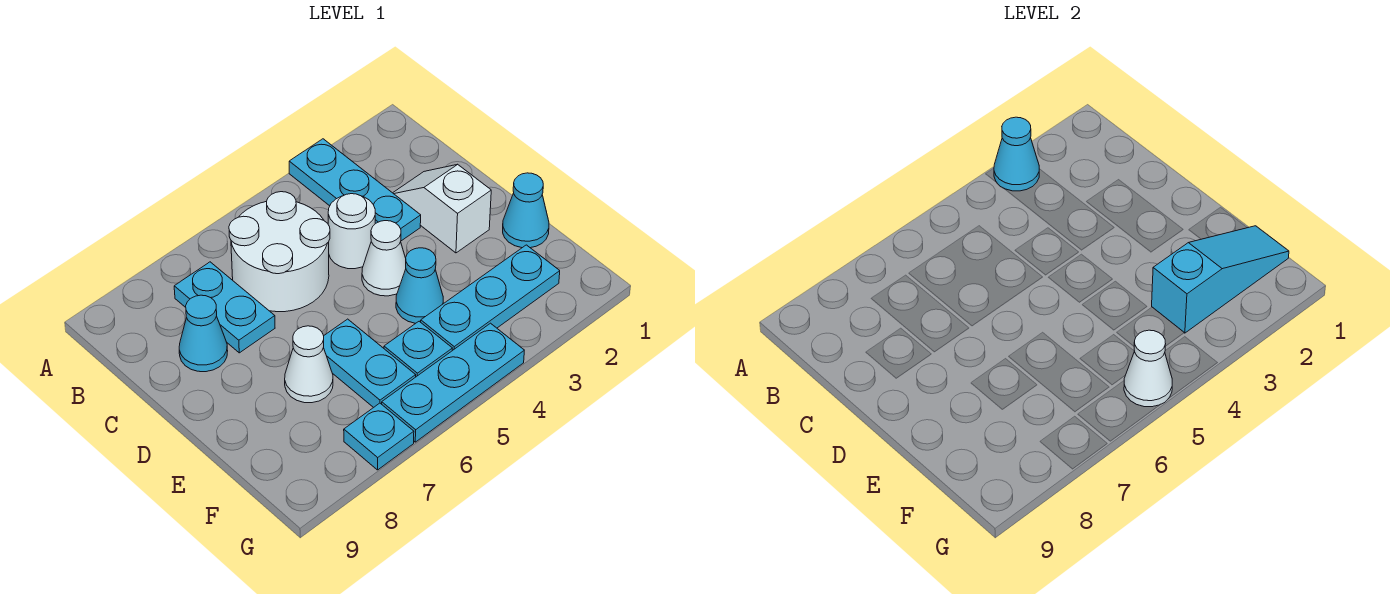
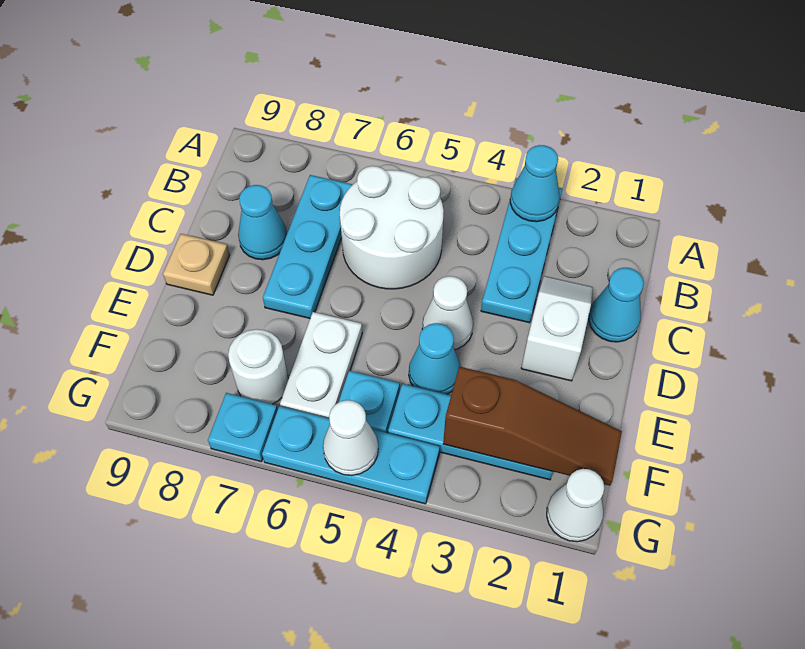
cyan plate B7:C7 level 1 -> cyan plate B7:D7 level 1
white round brick C4 level 1 -> white round brick F7 level 1
none -> tan plate D9 level 1
cyan cone E1 level 1 -> cyan cone C1 level 1
cyan plate E6:F6 level 1 -> white plate E6:F6 level 1
white cone E7 level 1 -> white cone G1 level 1
cyan slope F1:F3 level 2 top 3 -> brown slope F1:F3 level 2 top 3

